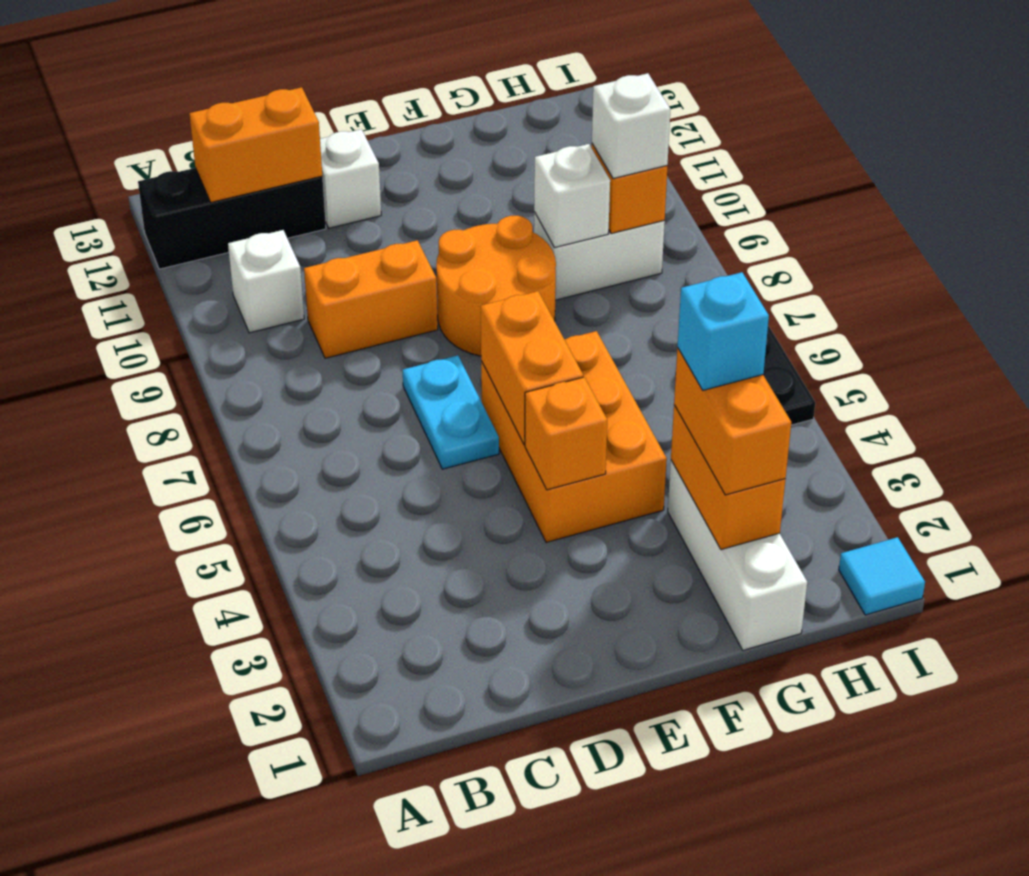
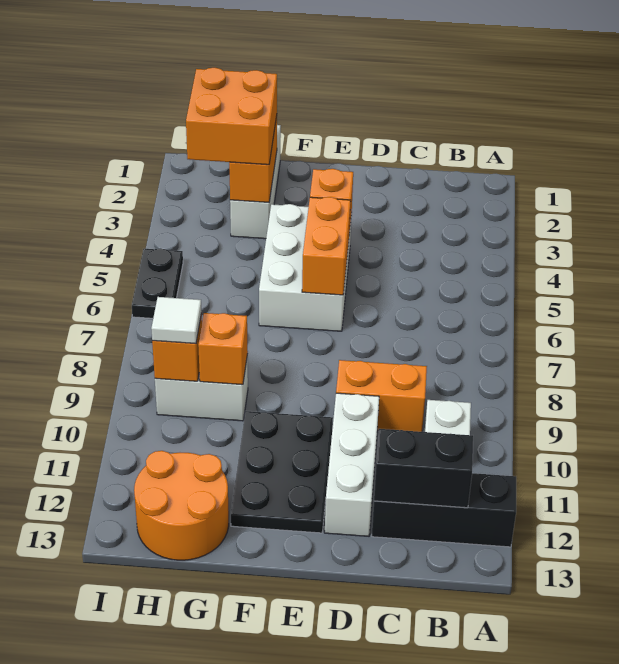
orange brick B12:C12 level 2 -> black brick B12:C12 level 2
cyan plate D6:D7 level 1 -> none
white brick D12 level 1 -> white brick D10:D12 level 1
orange brick E4:F6 level 1 -> white brick E4:F6 level 1
orange round brick E8:F9 level 1 -> orange round brick G12:H13 level 1
none -> black plate E10:F12 level 1
orange brick G2:G3 level 3 -> orange brick G2:H3 level 3
cyan brick G3 level 4 -> none
white brick G9 level 2 -> orange brick G9 level 2
white brick H9 level 3 -> white tile H9 level 3
cyan tile I1 level 1 -> none

